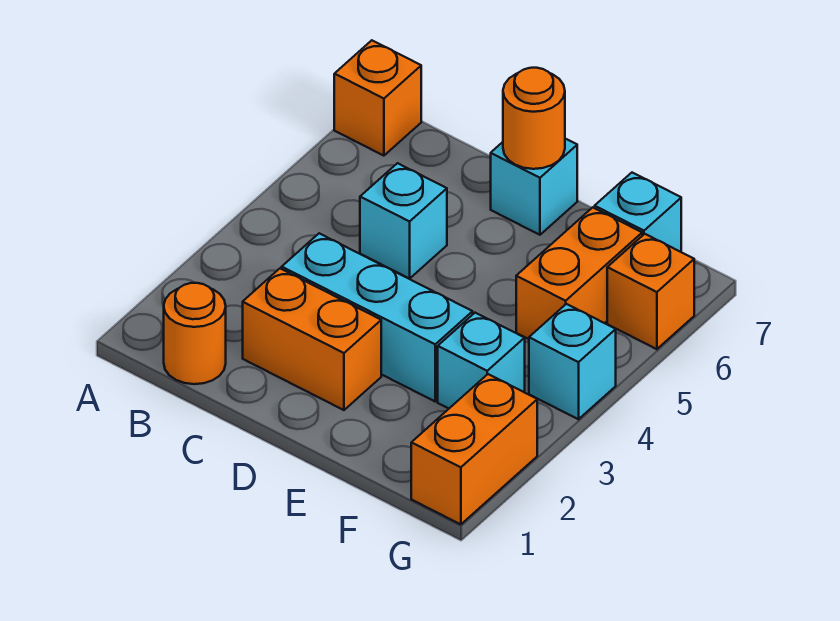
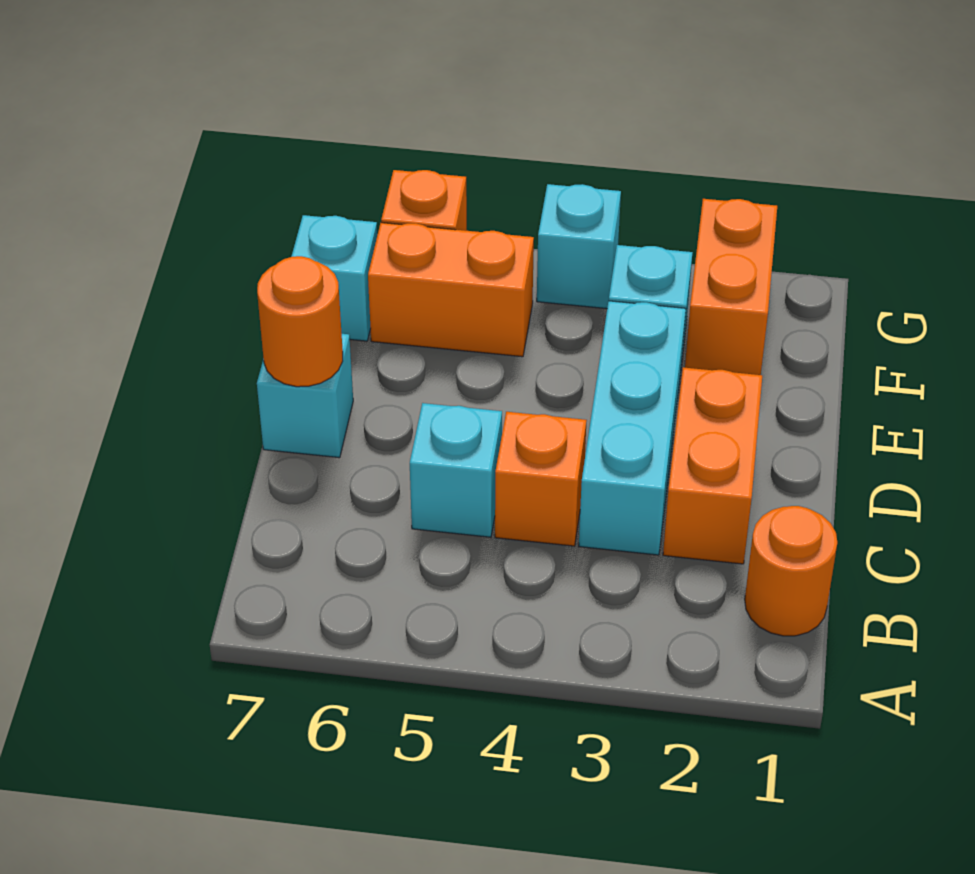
orange brick A7 level 1 -> orange brick C4 level 1
orange brick G1:G2 level 1 -> orange brick F2:G2 level 1

